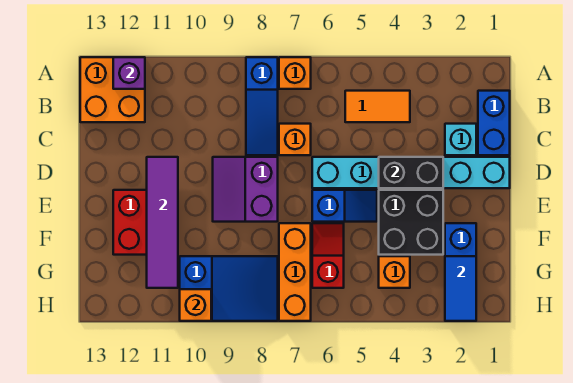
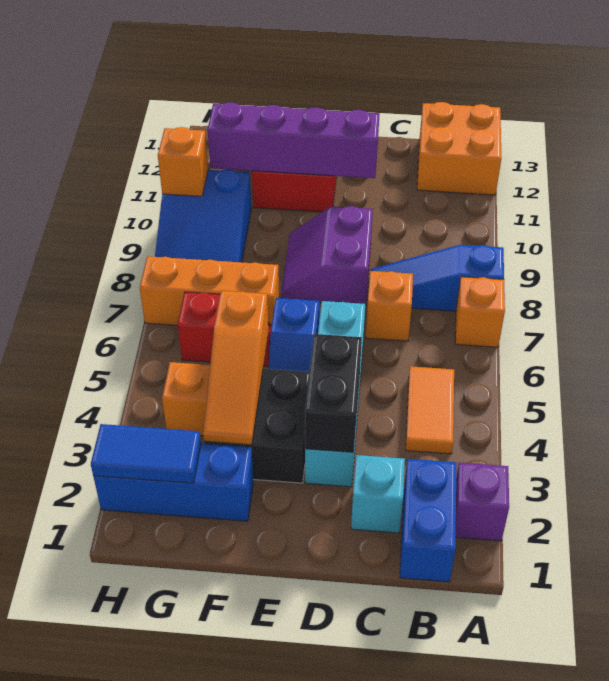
purple brick A12 level 2 -> purple brick A2 level 1
blue brick B1:C1 level 1 -> blue brick B1:B2 level 1
cyan brick D1:D6 level 1 -> cyan brick D3:D6 level 1
purple slope D8:E9 level 1 top 8 -> purple slope D8:E9 level 1 top D
purple tile D11:G11 level 2 -> purple brick D11:G11 level 2
none -> orange slope F3:F5 level 2 top 5

